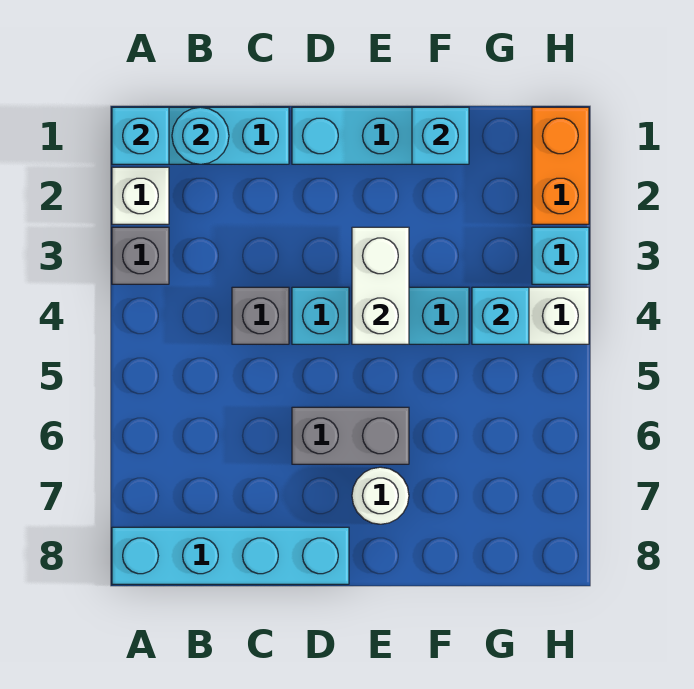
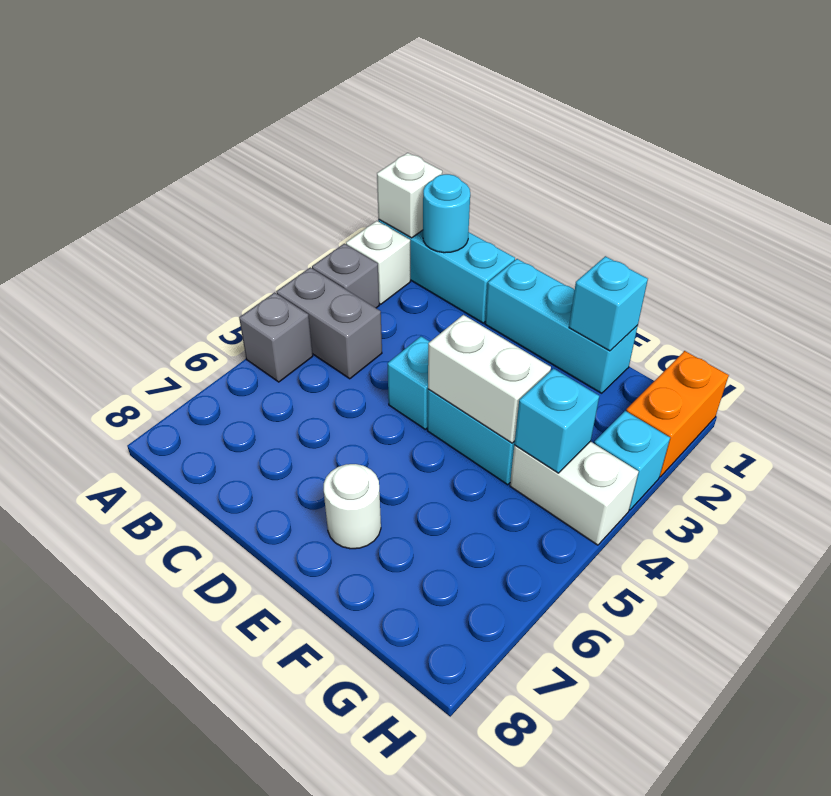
cyan brick A1 level 2 -> white brick A1 level 2
cyan brick A8:D8 level 1 -> none
grey brick C4 level 1 -> grey brick A5 level 1
grey brick D6:E6 level 1 -> grey brick A4:B4 level 1
white brick E3:E4 level 2 -> white brick E4:F4 level 2

